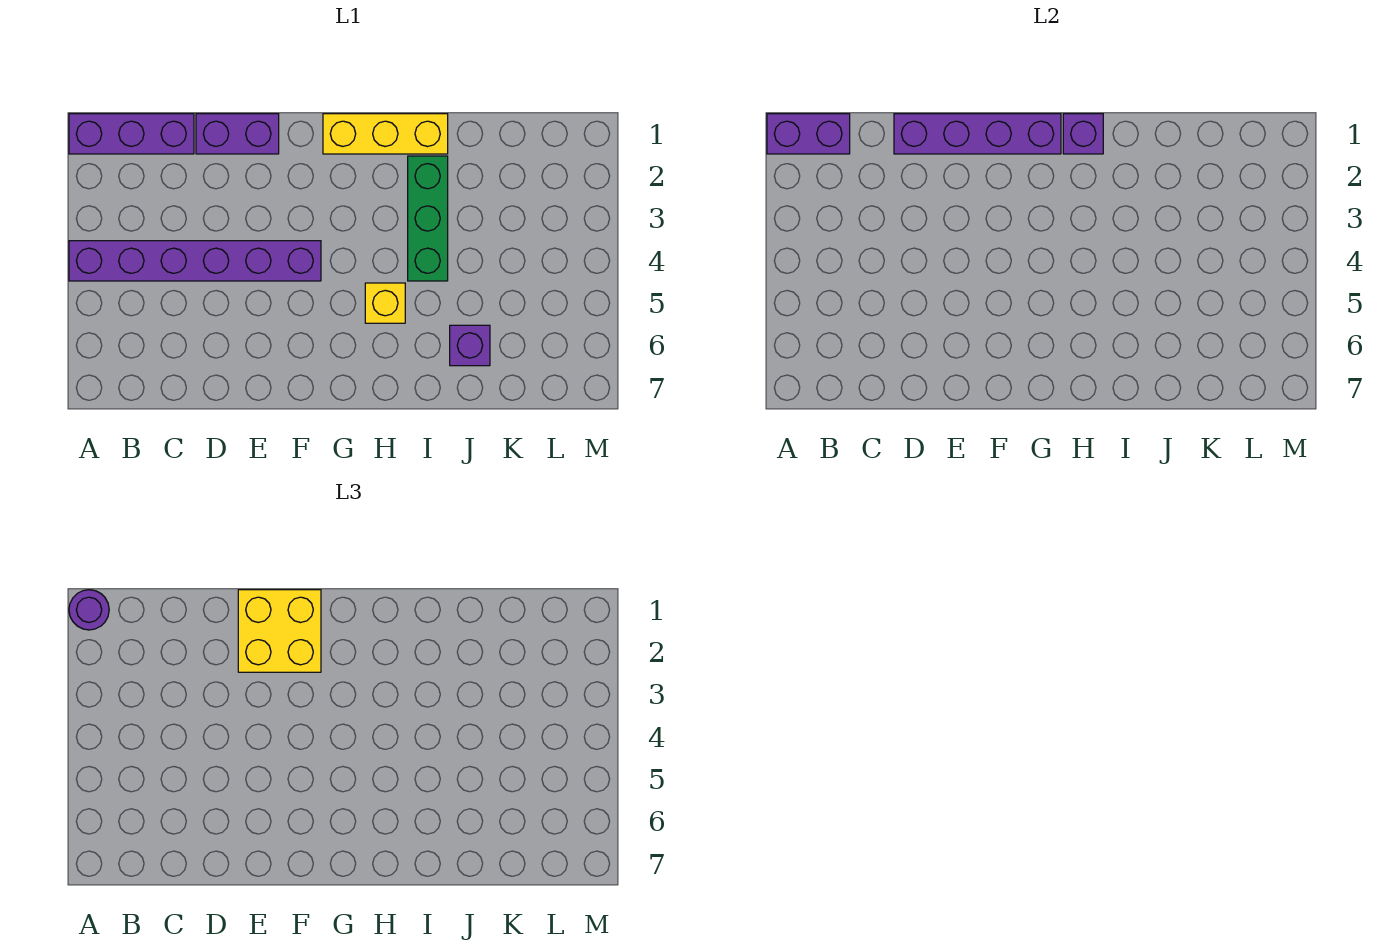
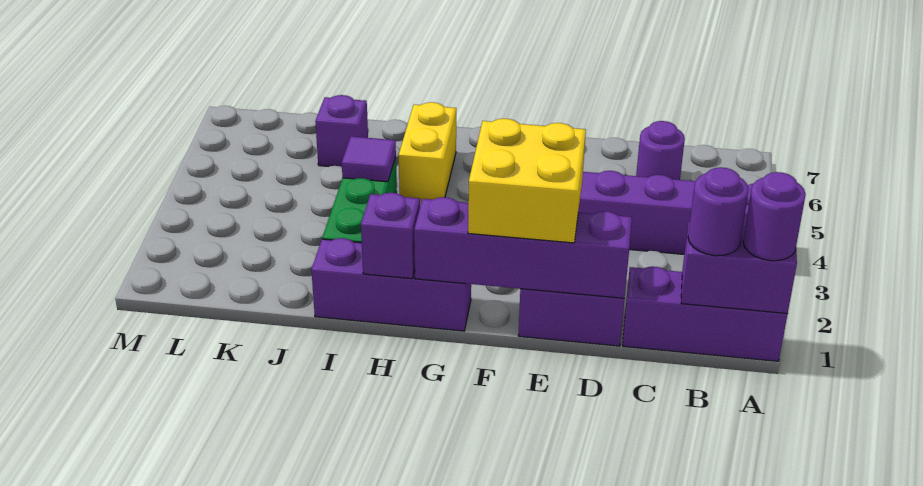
none -> purple round brick B1 level 3
none -> purple round brick C6 level 1
yellow brick G1:I1 level 1 -> purple brick G1:I1 level 1
yellow brick H5 level 1 -> yellow brick H5:H6 level 1
none -> purple tile I4 level 2

